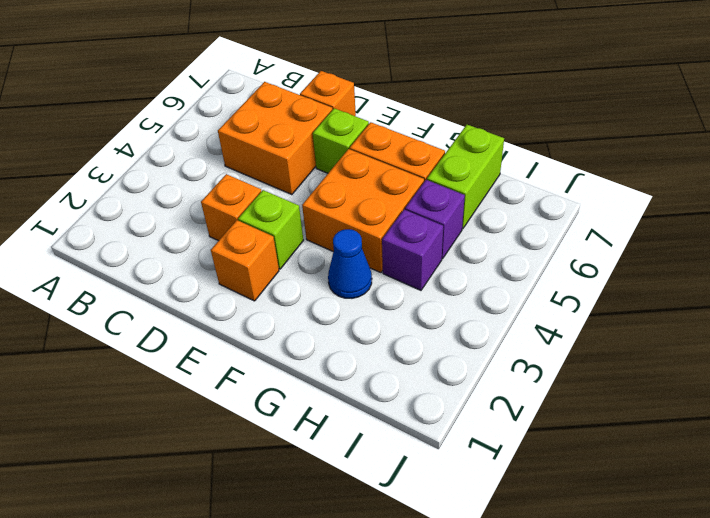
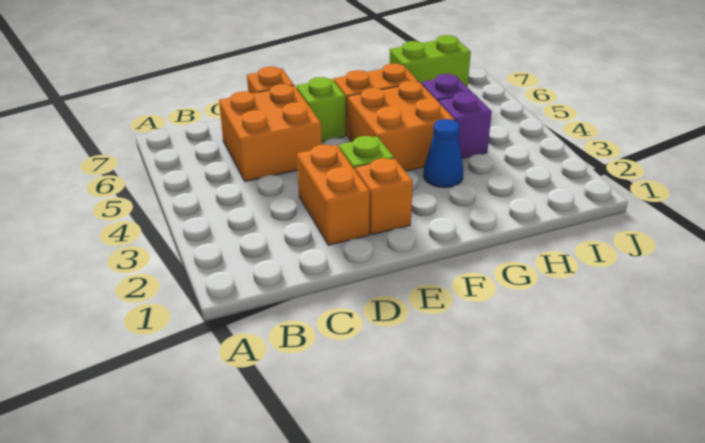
orange brick D3 level 1 -> orange brick D2:D3 level 1
lime brick H6:H7 level 1 -> lime brick H7:I7 level 1

